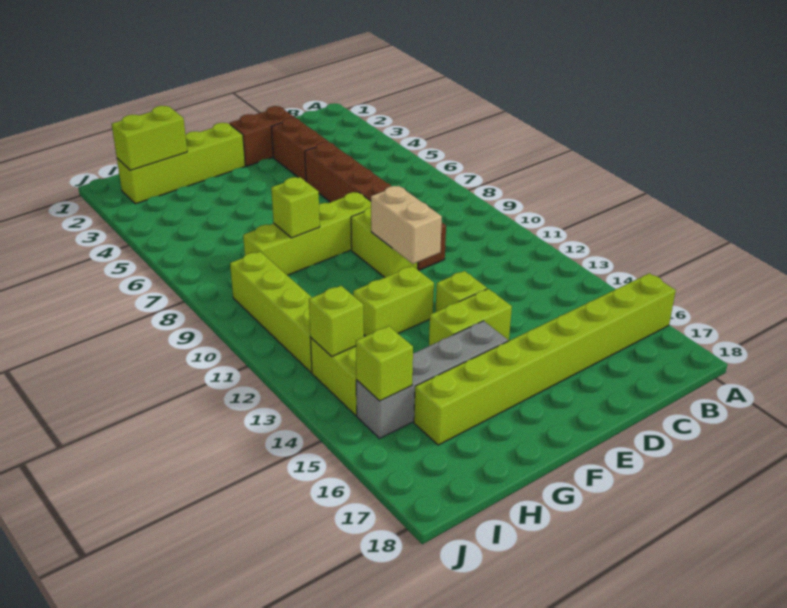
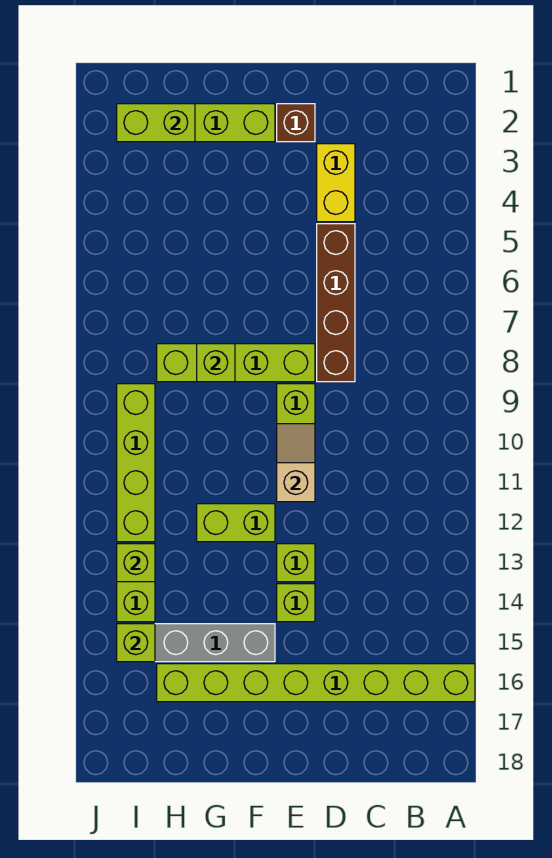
brown brick D2:E2 level 1 -> brown brick E2 level 1
brown brick D3:D4 level 1 -> yellow brick D3:D4 level 1
brown brick D5:D10 level 1 -> brown brick D5:D8 level 1
tan brick E10:E11 level 2 -> tan slope E10:E11 level 2 top 11
lime brick E14:F14 level 1 -> lime brick E14 level 1

